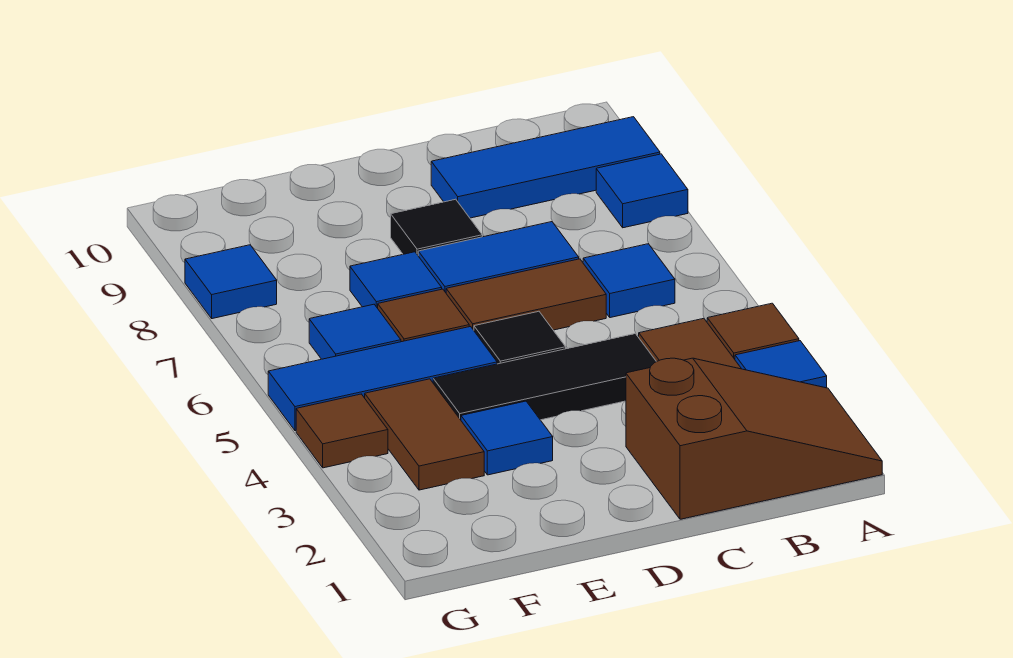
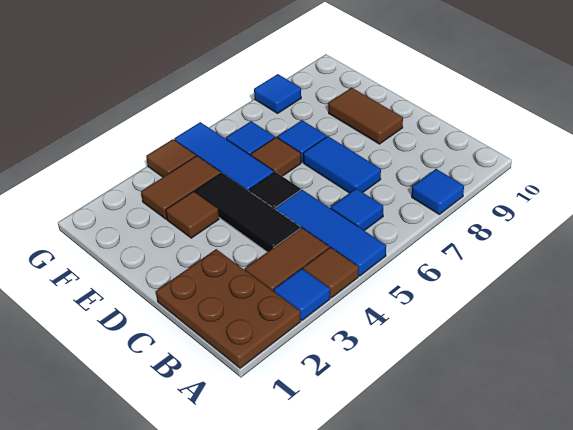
brown slope A1:C2 level 1 top C -> brown plate A1:C2 level 1
blue tile A9:C9 level 1 -> blue tile A5:C5 level 1
brown tile C6:D6 level 1 -> brown tile D9:E9 level 1
black tile D8 level 1 -> none
blue tile E3 level 1 -> brown tile E3 level 1

